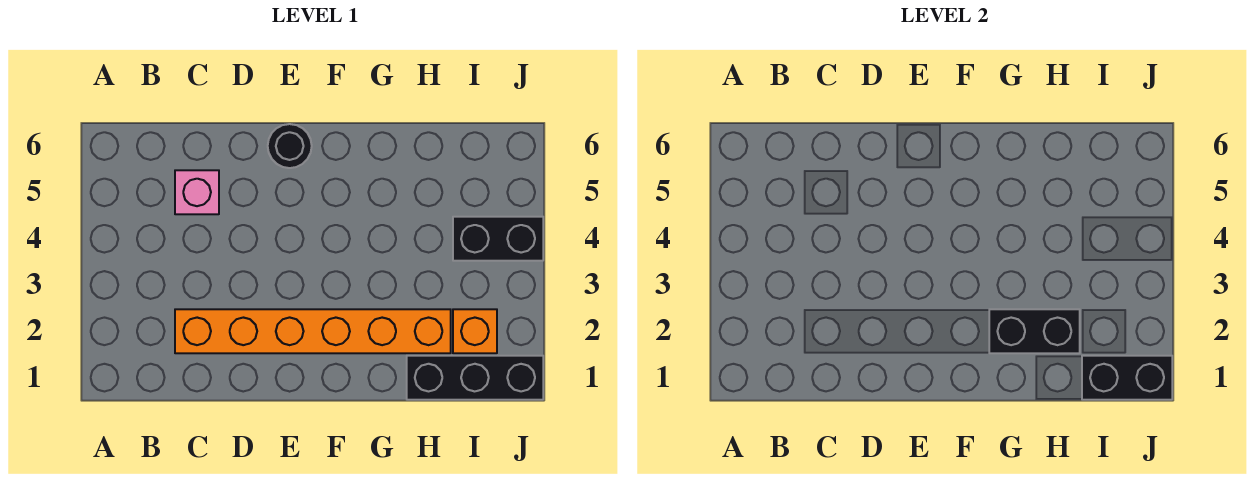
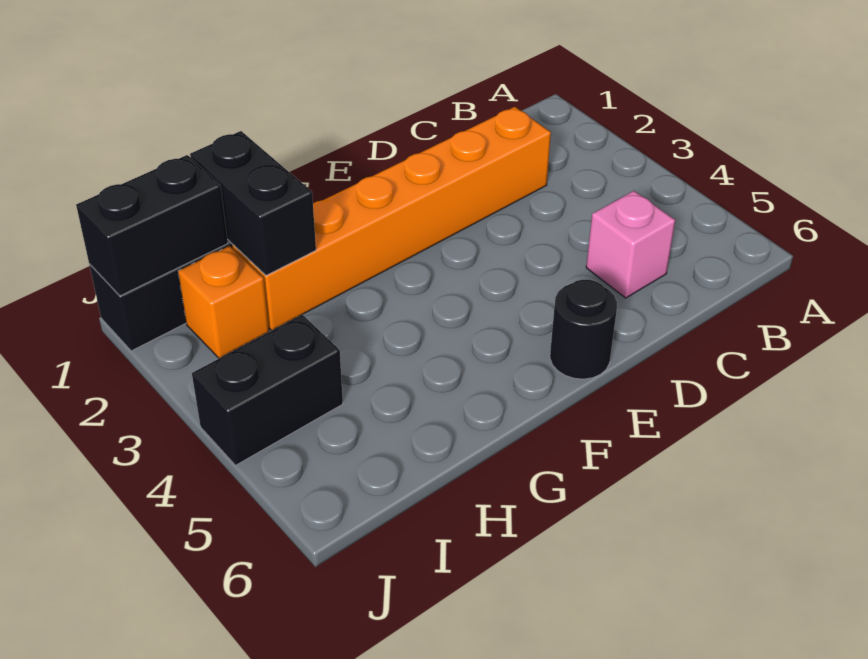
black brick G2:H2 level 2 -> black brick H1:H2 level 2

